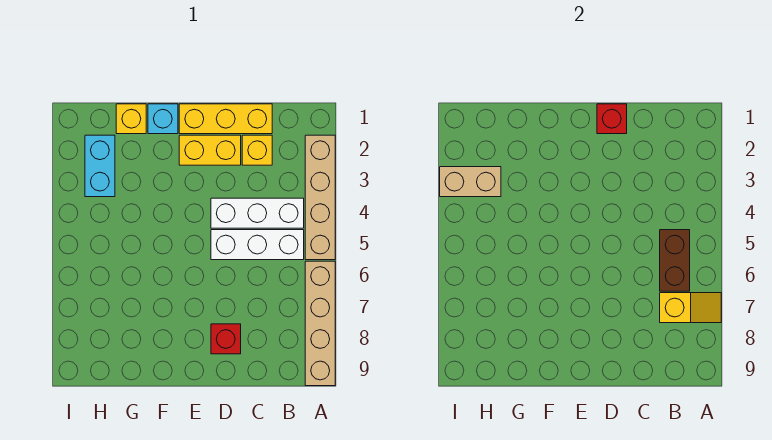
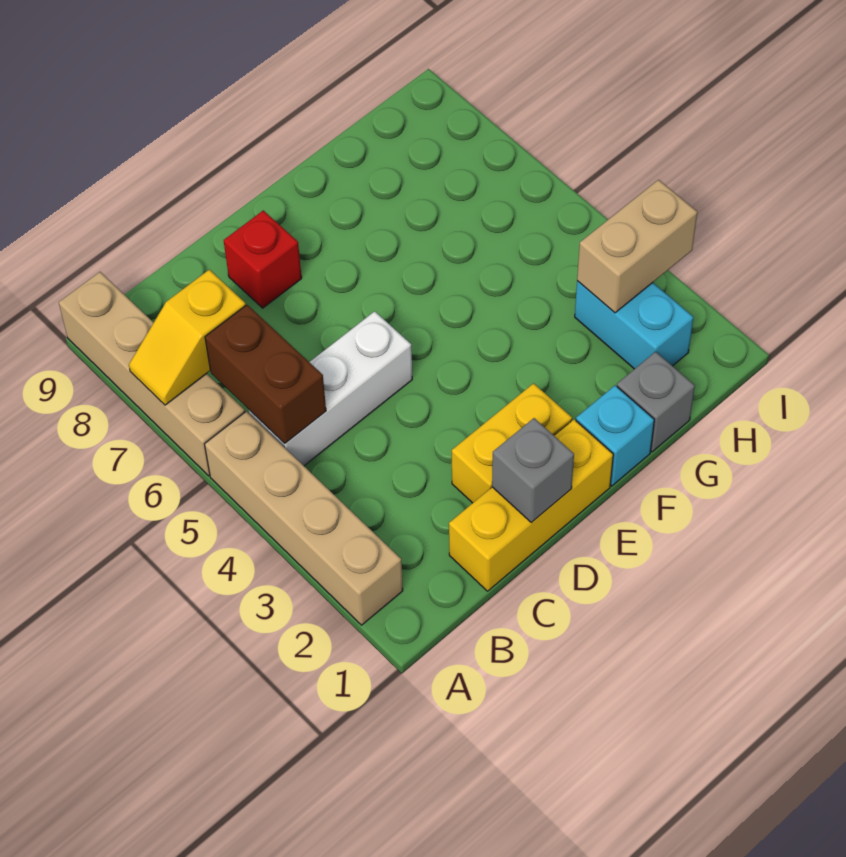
white brick B4:D4 level 1 -> none
yellow brick C2 level 1 -> none
red brick D1 level 2 -> grey brick D1 level 2
yellow brick G1 level 1 -> grey brick G1 level 1

